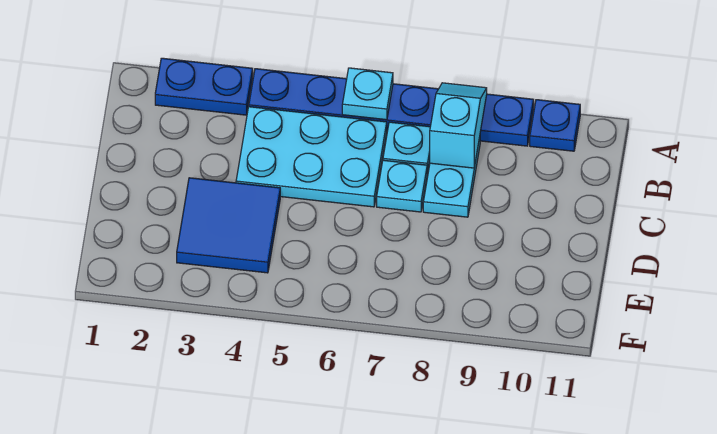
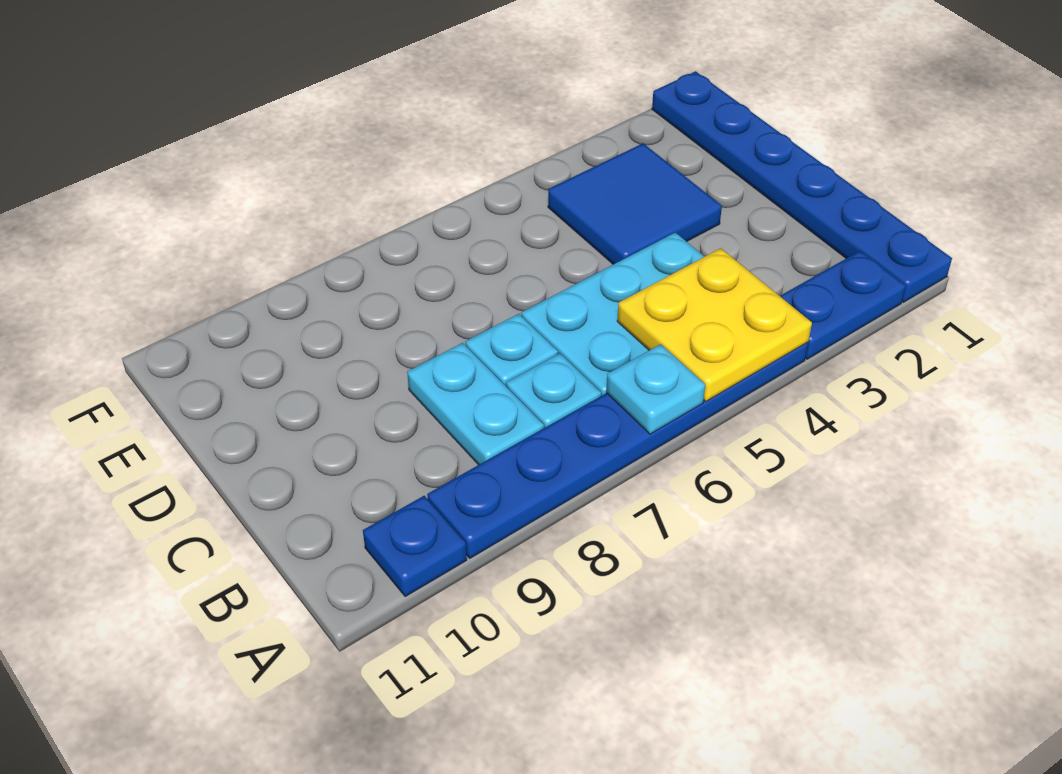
none -> blue plate A1:F1 level 1
none -> yellow plate A4:B5 level 2
cyan slope A8:B8 level 2 top B -> none

